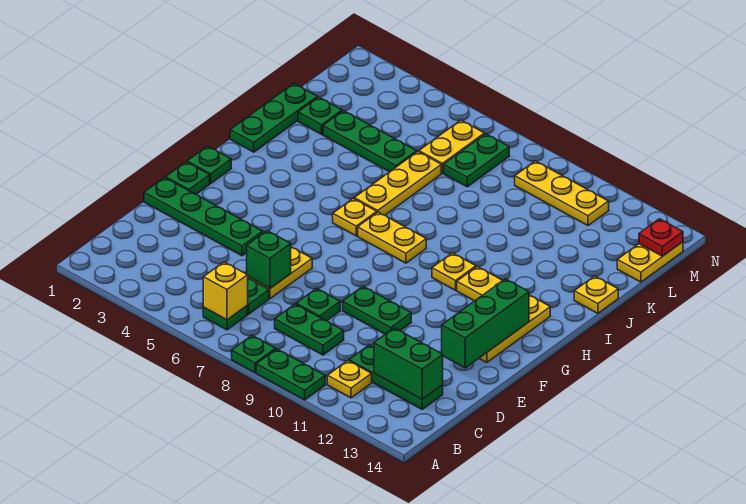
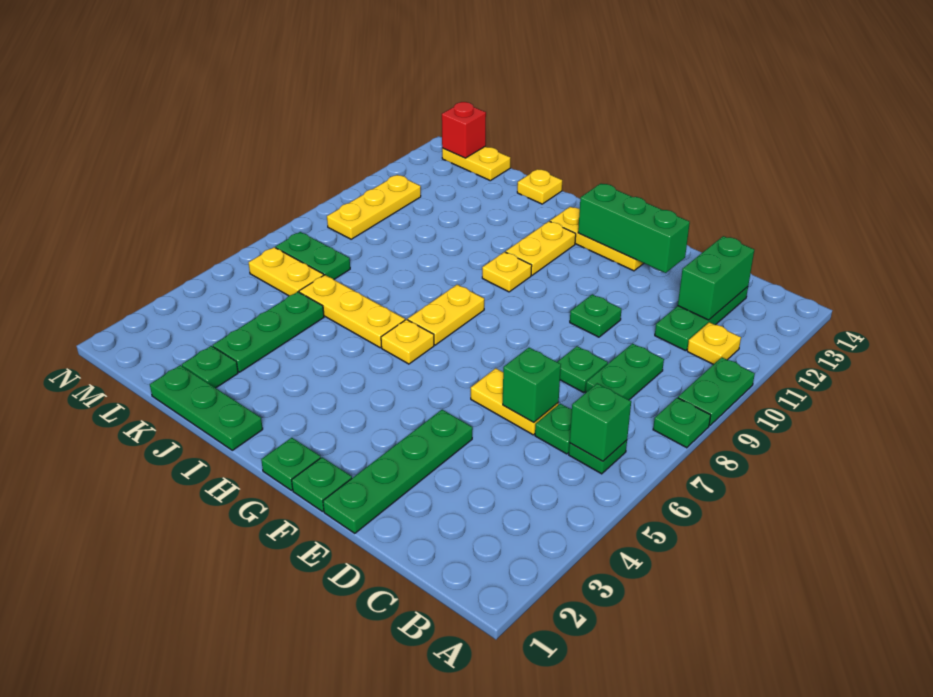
yellow brick B6 level 2 -> green brick B6 level 2
green plate E9:E10 level 1 -> green plate E10 level 1
red plate M14 level 2 -> red brick M14 level 2

